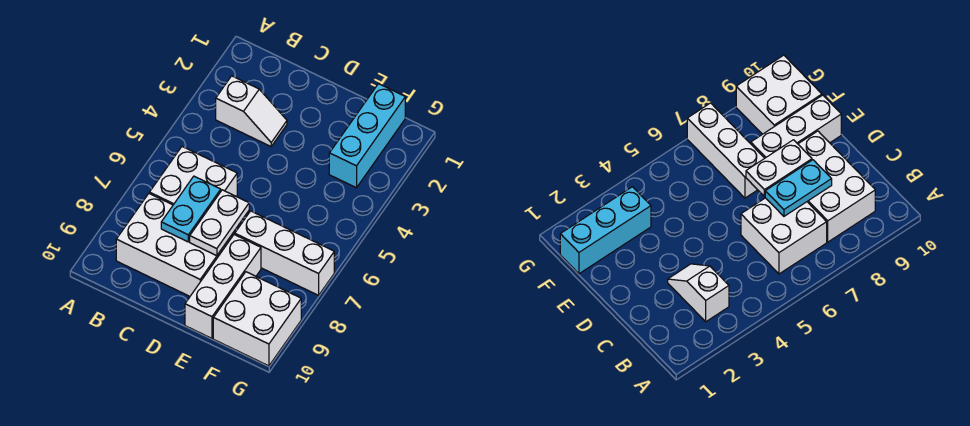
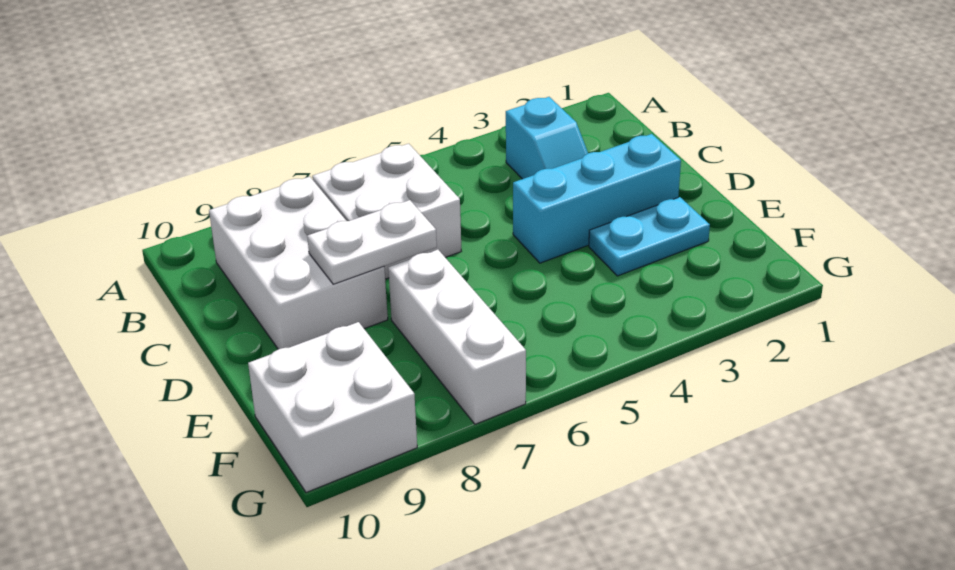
white slope B3:C3 level 1 top B -> cyan slope B3:C3 level 1 top B
cyan plate C7:C8 level 2 -> cyan plate E2:E3 level 1
white brick E8:E10 level 1 -> none
cyan brick F1:F3 level 1 -> cyan brick D2:D4 level 1

